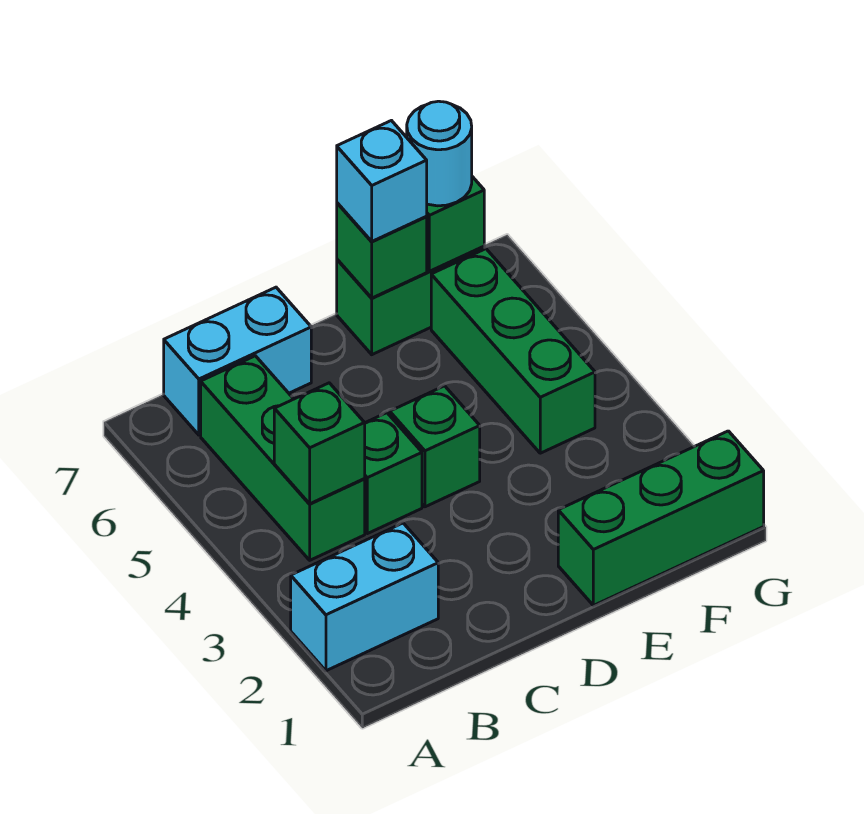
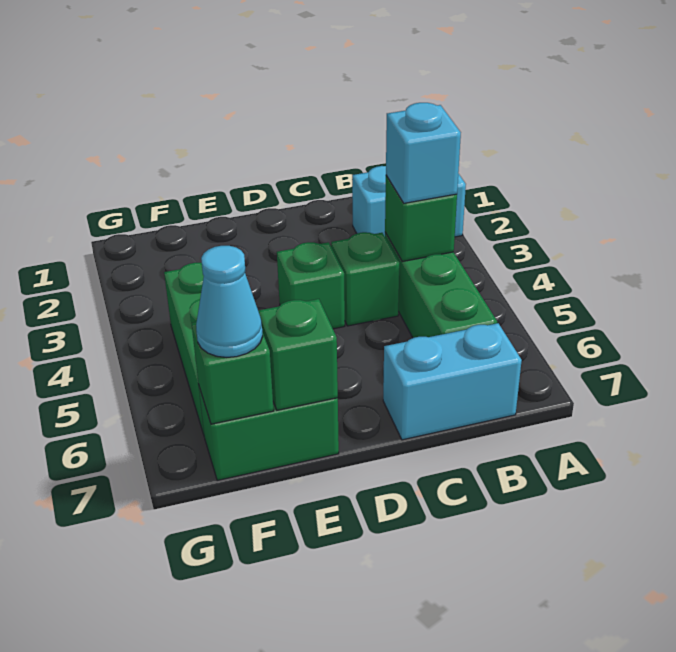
green brick E1:G1 level 1 -> none
cyan brick E7 level 3 -> cyan brick B4 level 3
cyan round brick F7 level 3 -> cyan cone F7 level 3

